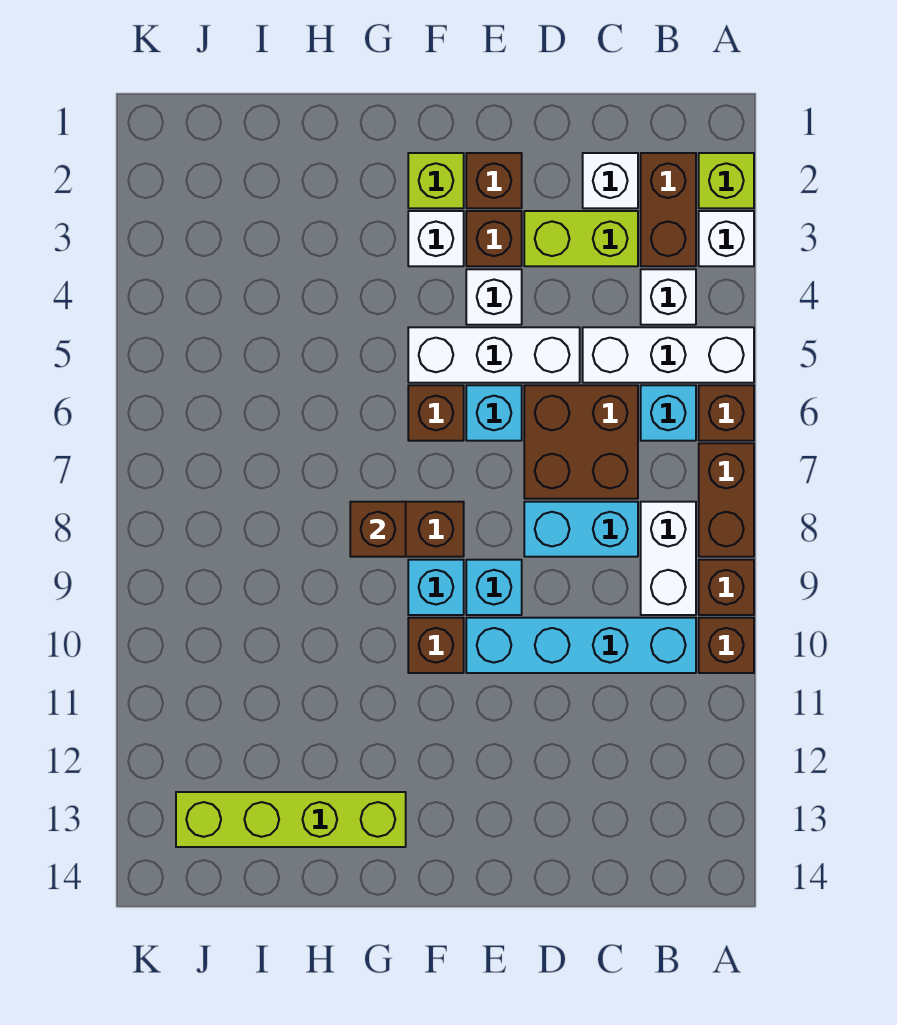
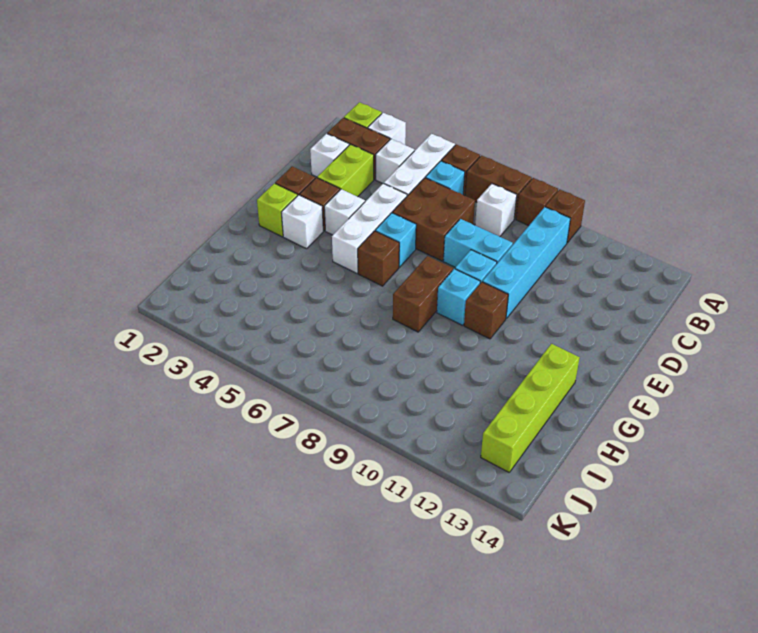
white brick B8:B9 level 1 -> white brick B8 level 1
cyan brick C8:D8 level 1 -> cyan brick D8:D9 level 1
brown brick G8 level 2 -> none

